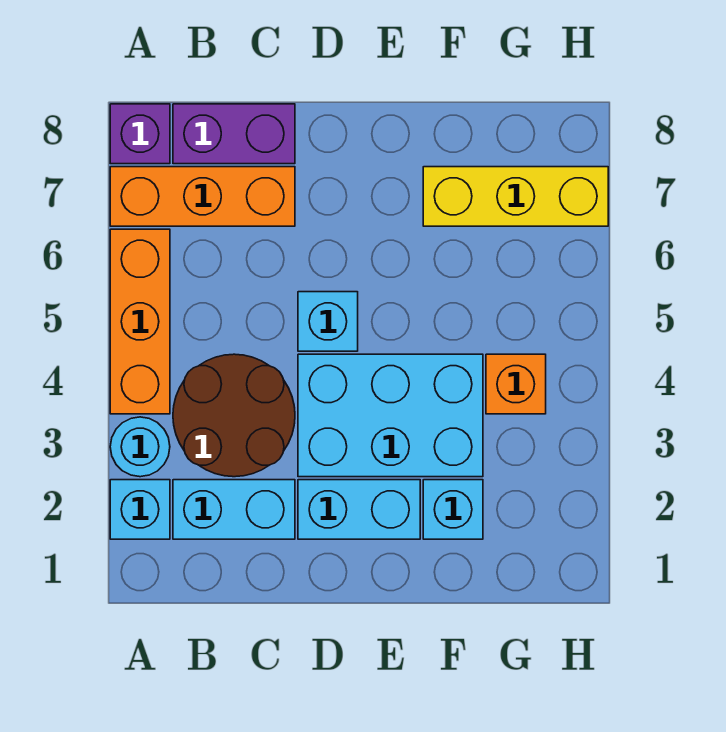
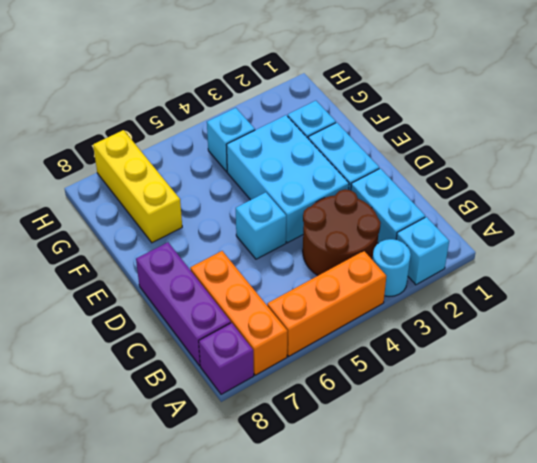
purple brick B8:C8 level 1 -> purple brick B8:D8 level 1
orange brick G4 level 1 -> cyan brick G4 level 1

